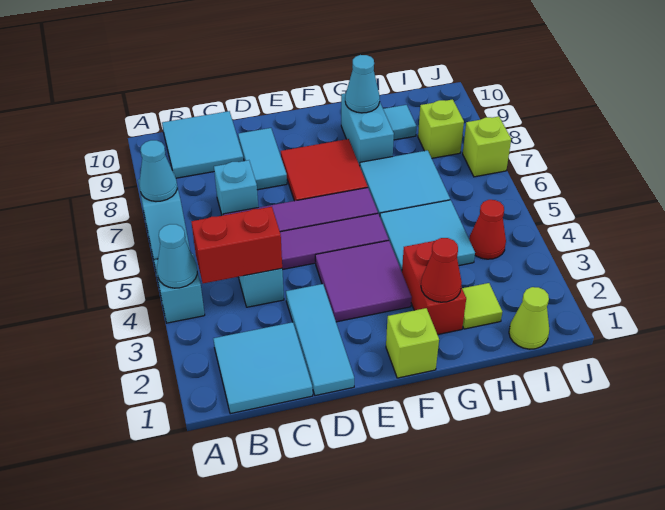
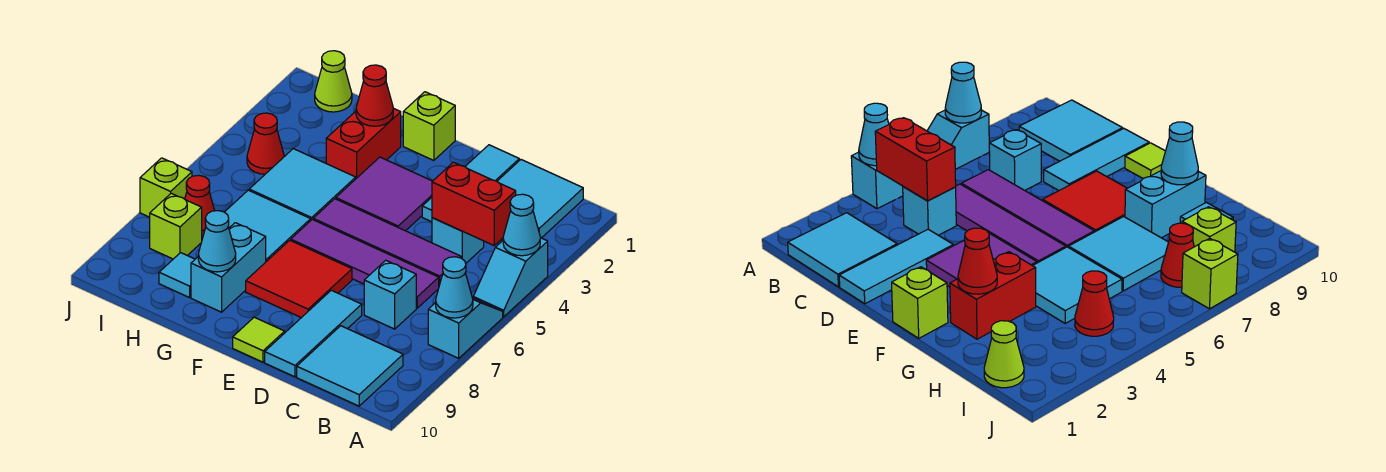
cyan tile D8:D9 level 1 -> cyan tile D8:D10 level 1
lime tile H2 level 1 -> lime tile E10 level 1
none -> red cone I7 level 1

